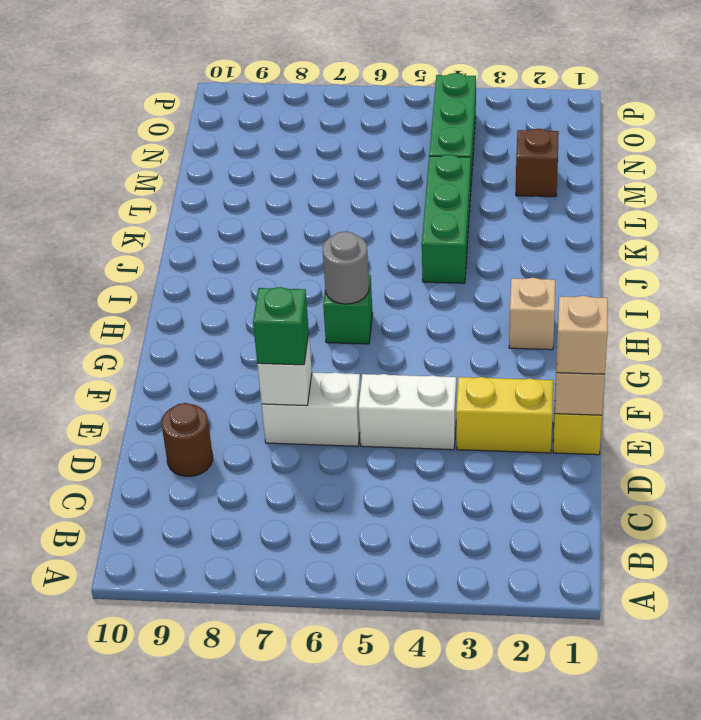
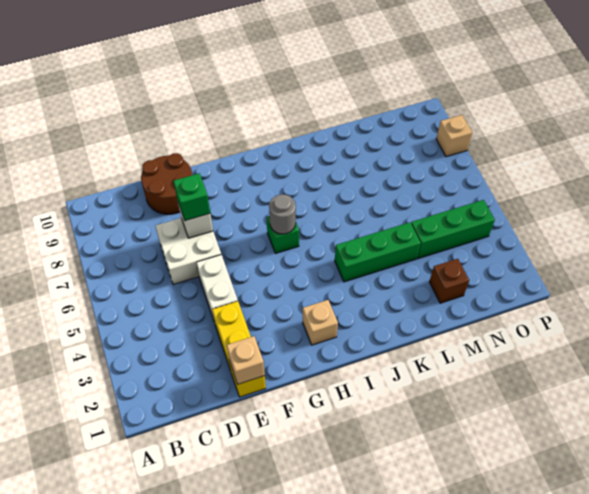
brown round brick D9 level 1 -> brown round brick D9:E10 level 1
tan brick E1 level 3 -> tan brick P8 level 1
white brick E6:E7 level 1 -> white brick D6:E7 level 1

